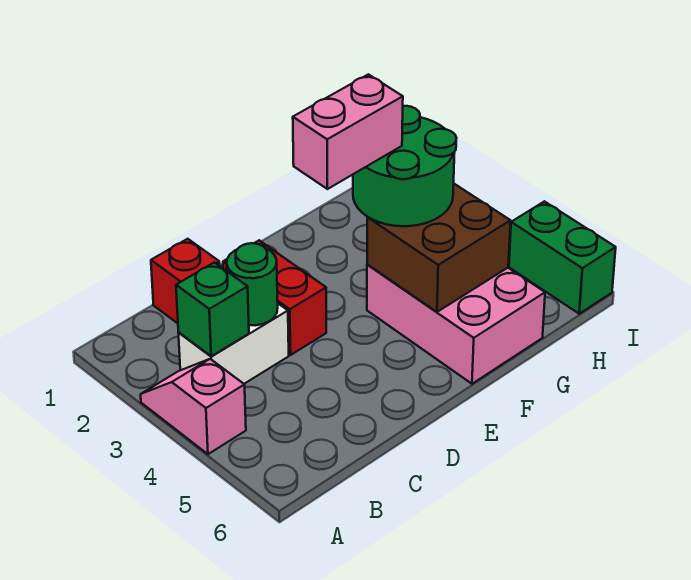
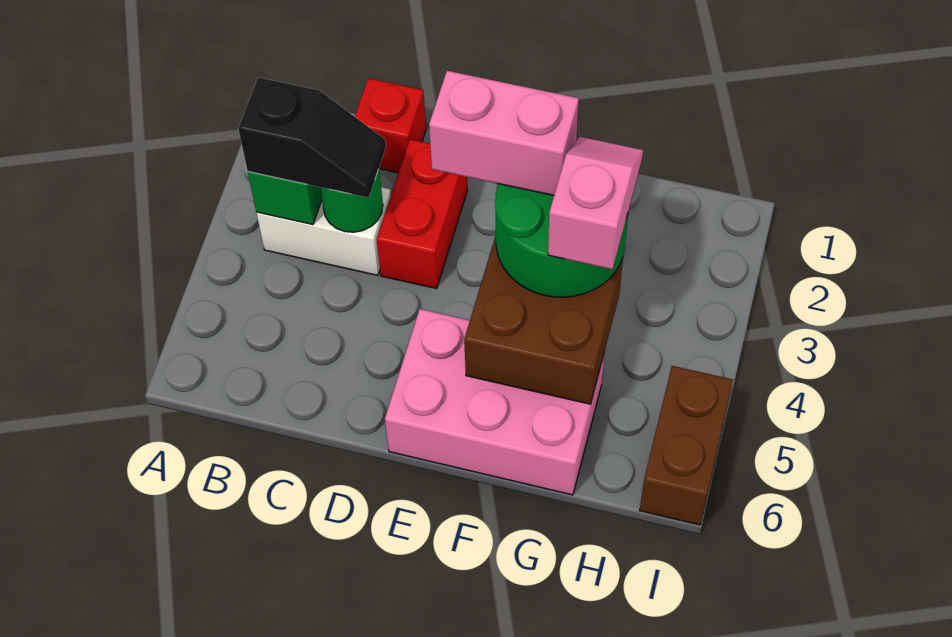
pink slope A3:A4 level 1 top 4 -> pink slope G3:G4 level 4 top 4
none -> black slope B3:C3 level 3 top B
pink brick F4:G6 level 1 -> pink brick E5:G6 level 1
green brick I5:I6 level 1 -> brown brick I5:I6 level 1

